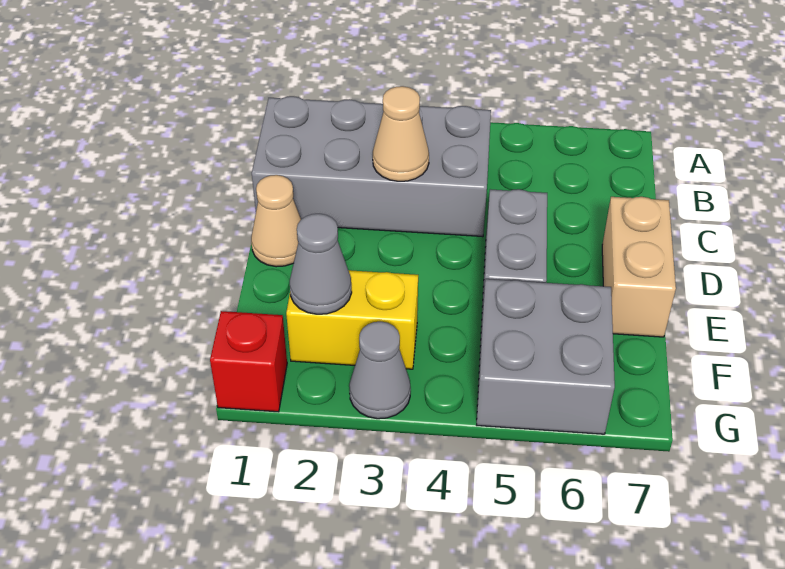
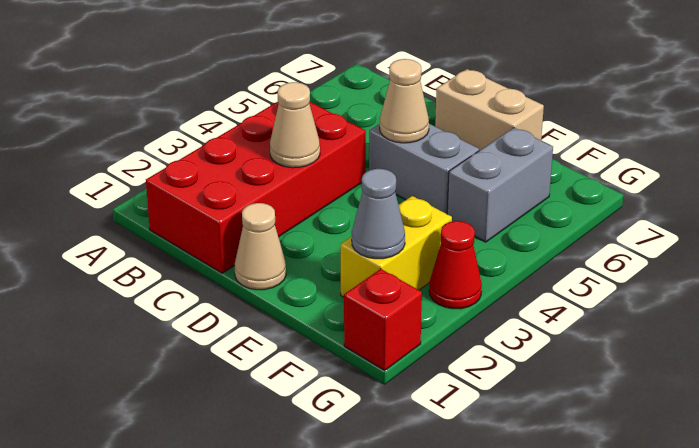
grey brick B1:C4 level 1 -> red brick B1:C4 level 1
none -> tan cone D5 level 2
grey brick F5:G6 level 1 -> grey brick F5:F6 level 1
grey cone G3 level 1 -> red cone G3 level 1

